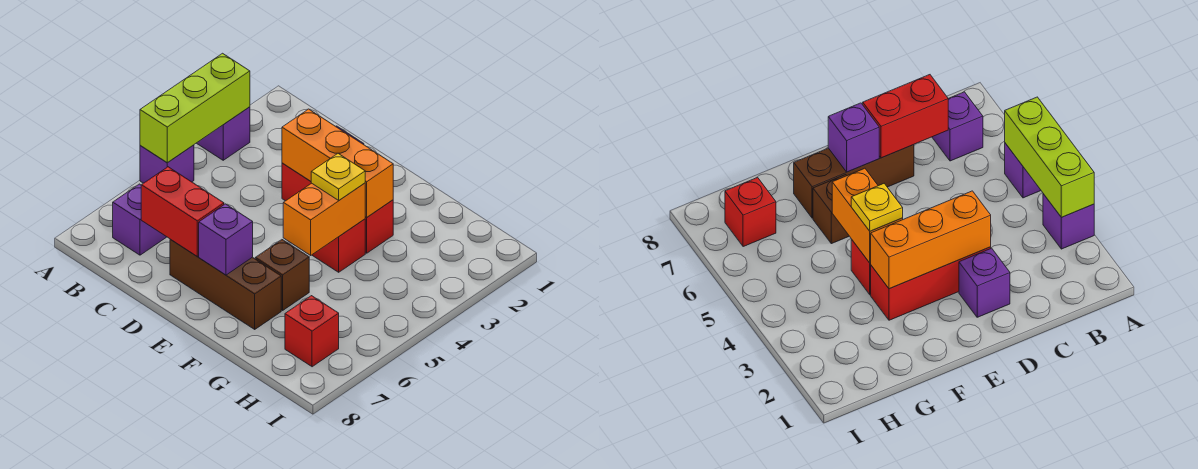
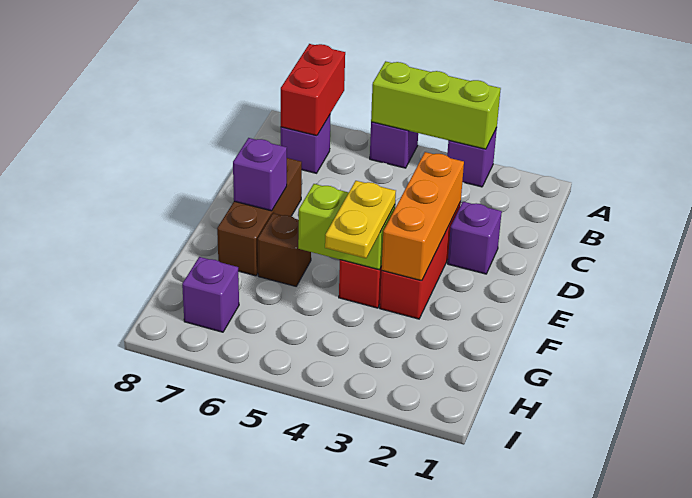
red brick C7:D7 level 2 -> red brick A7:B7 level 2
orange brick F4:F5 level 2 -> lime brick F4:F5 level 2
yellow plate F4 level 3 -> yellow plate F4:G4 level 3
red brick H7 level 1 -> purple brick H7 level 1

